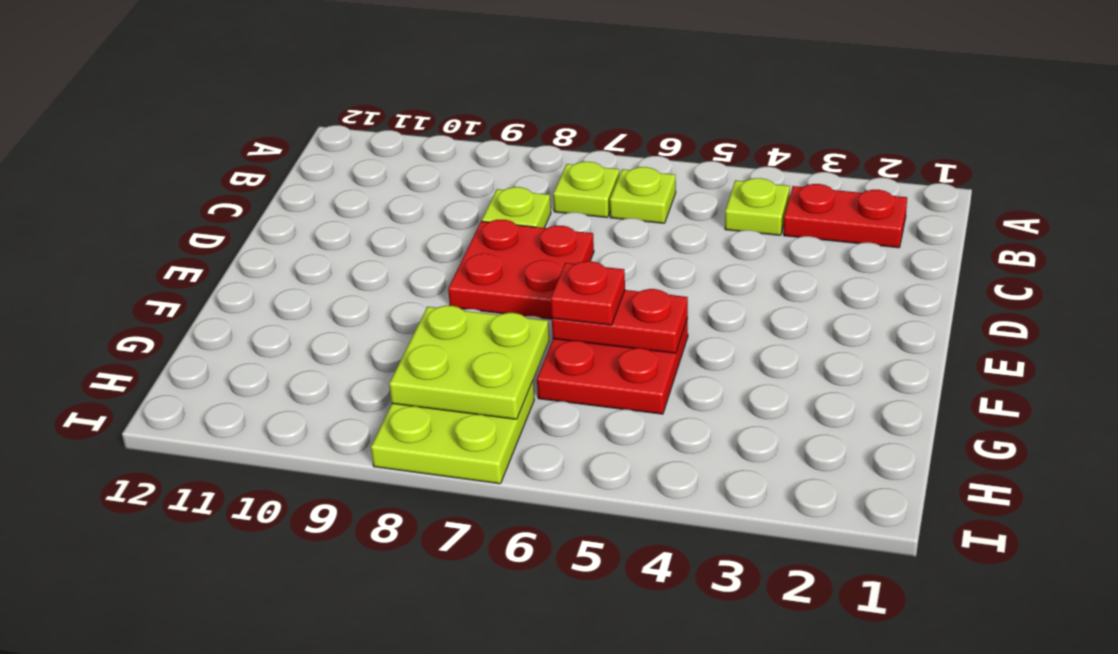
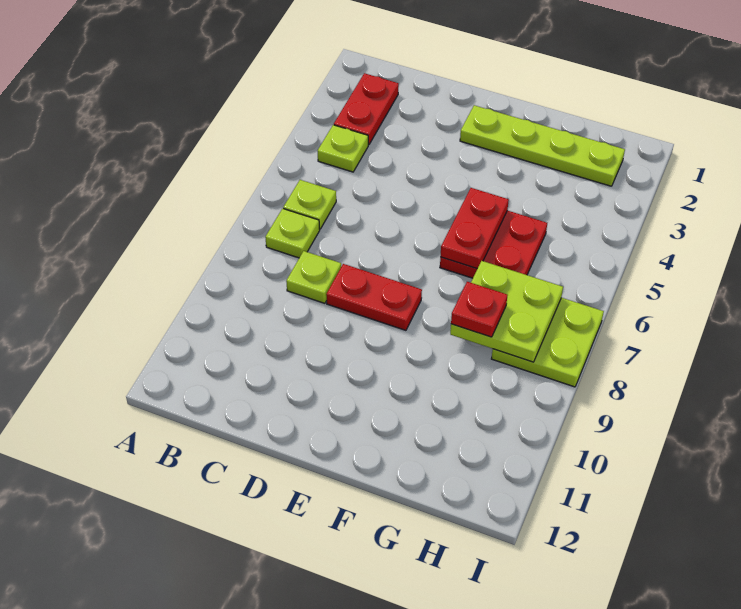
red plate D7:E8 level 1 -> red plate D8:E8 level 1
none -> lime plate E2:H2 level 1
red plate F6 level 3 -> red plate G8 level 3

